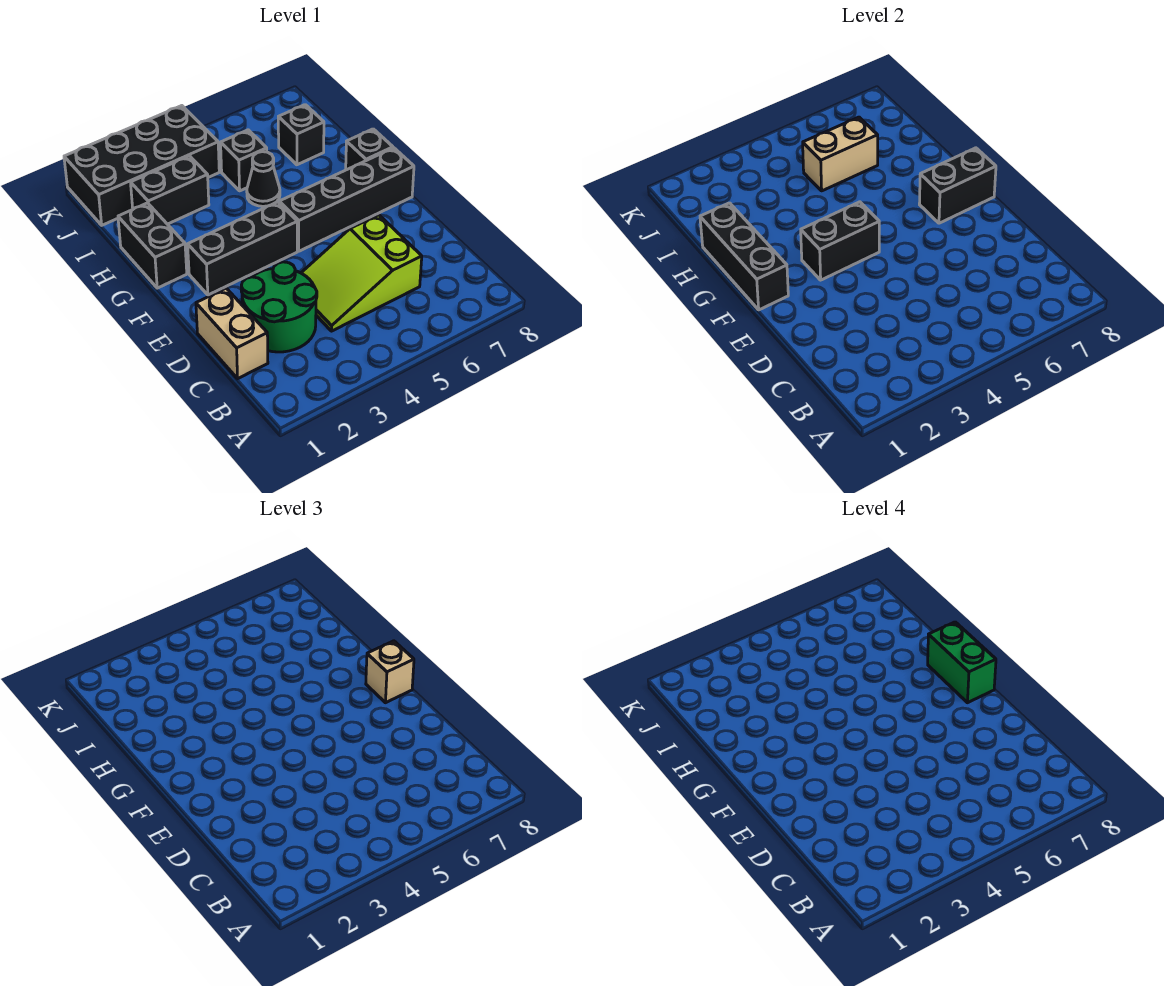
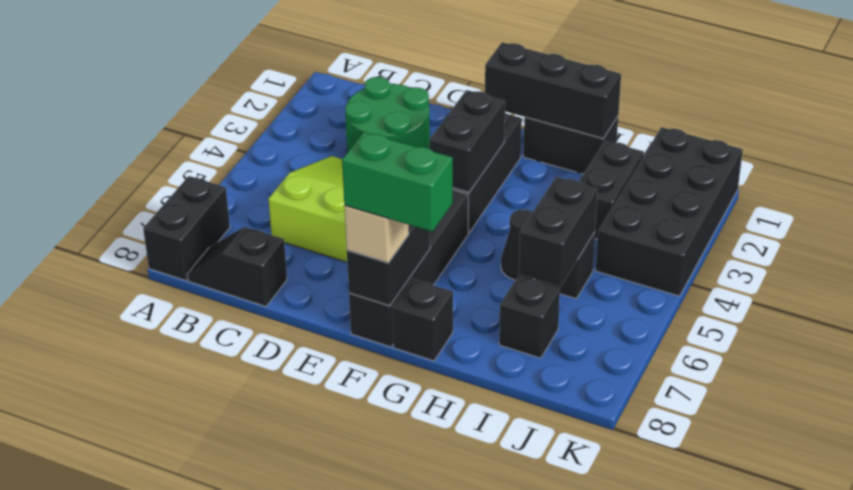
none -> black brick A7:A8 level 1
none -> black slope B8:C8 level 1 top C
tan brick C1:D1 level 1 -> none
tan brick I5:I6 level 2 -> black brick I5:I6 level 2

